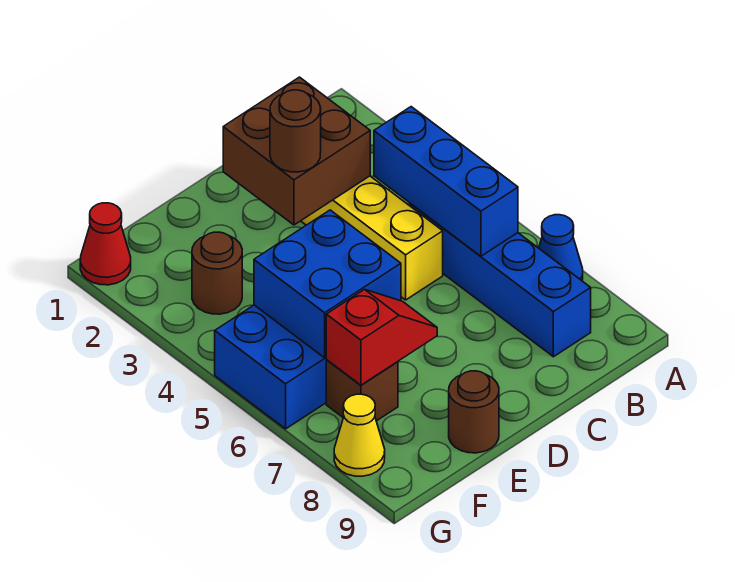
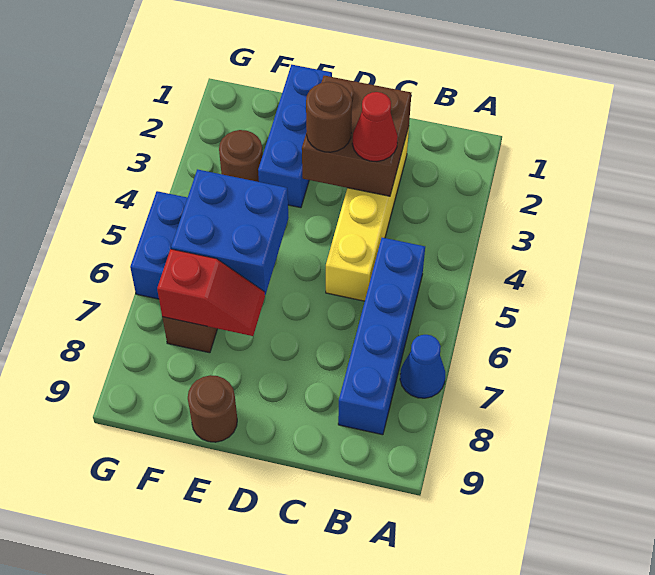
blue brick B4:B6 level 2 -> blue brick E1:E3 level 1
red cone G1 level 1 -> red cone C3 level 3
yellow cone G8 level 1 -> none

